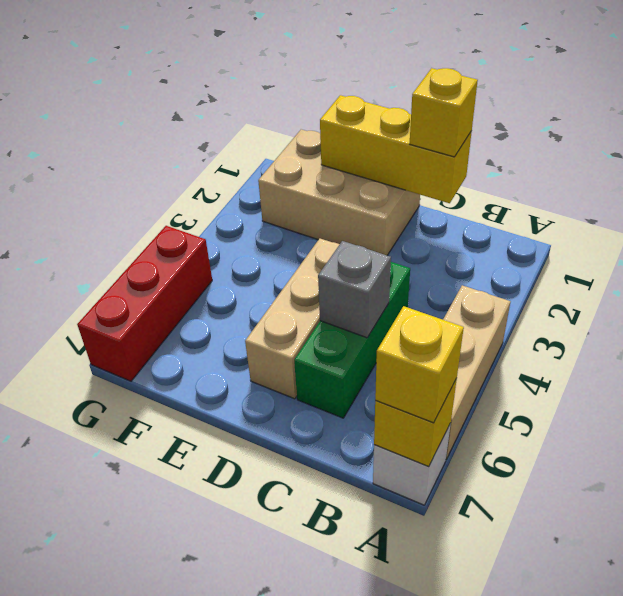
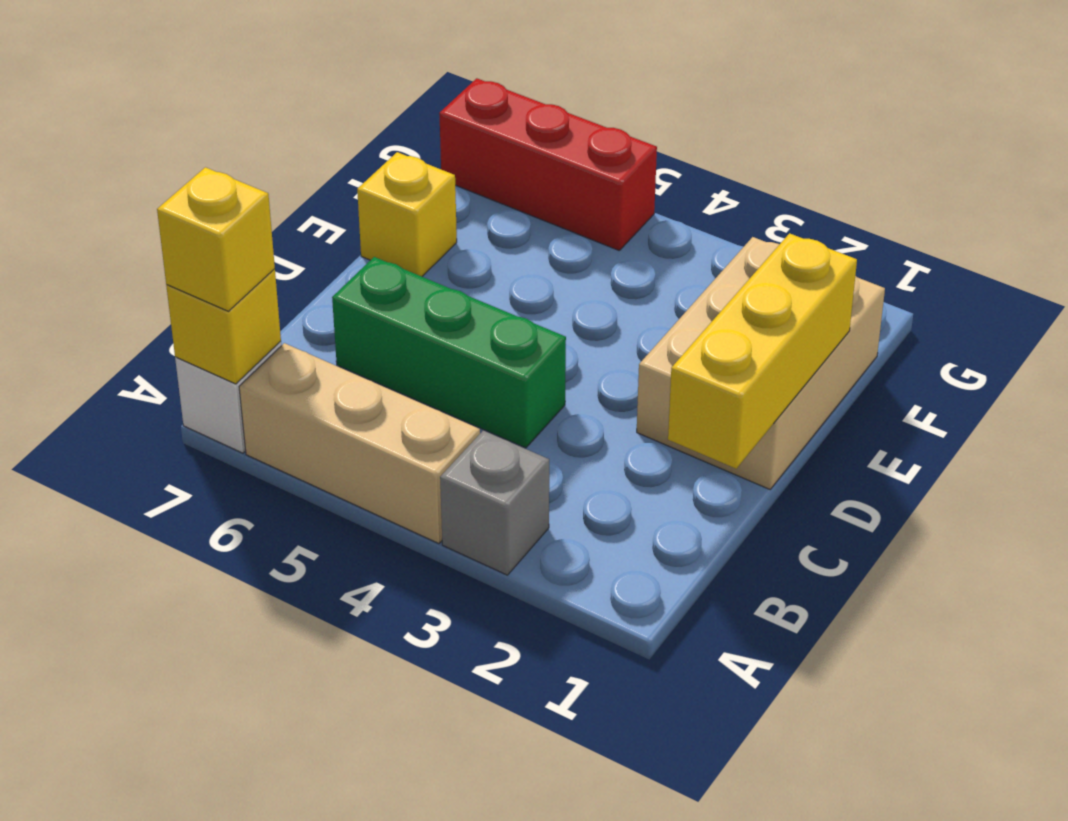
yellow brick C1 level 3 -> yellow brick E7 level 1
grey brick C5 level 2 -> grey brick A3 level 1
tan brick D4:D6 level 1 -> none

